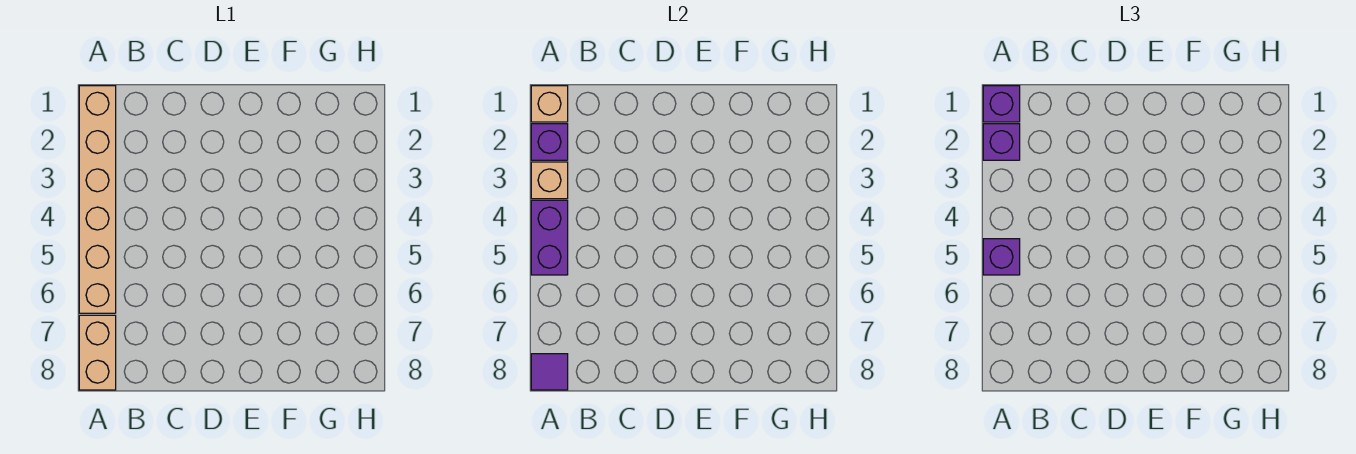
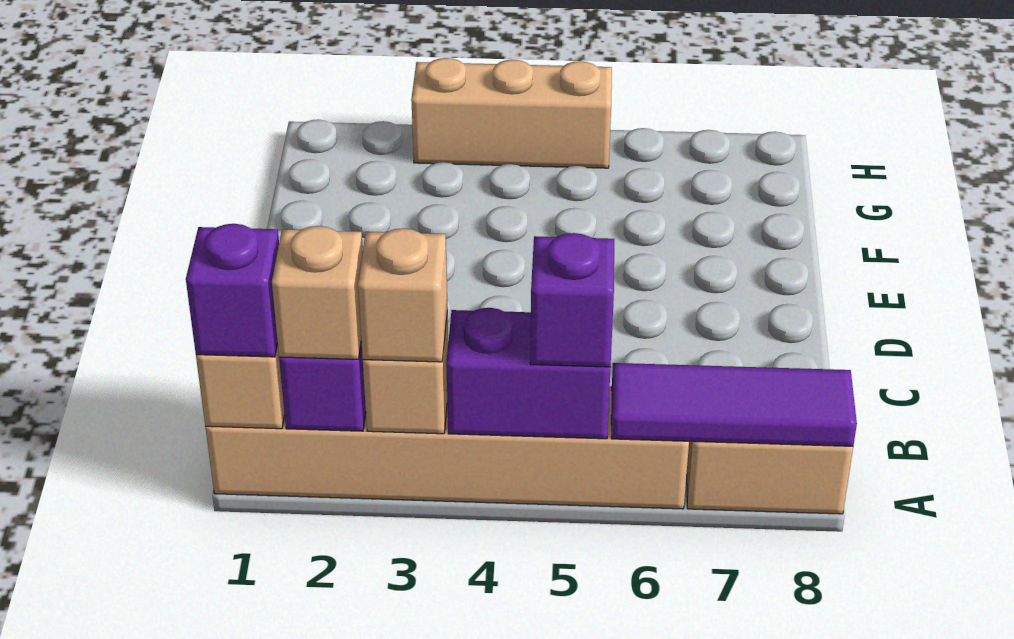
purple brick A2 level 3 -> tan brick A2 level 3
none -> tan brick A3 level 3
purple tile A8 level 2 -> purple tile A6:A8 level 2
none -> tan brick H3:H5 level 1

